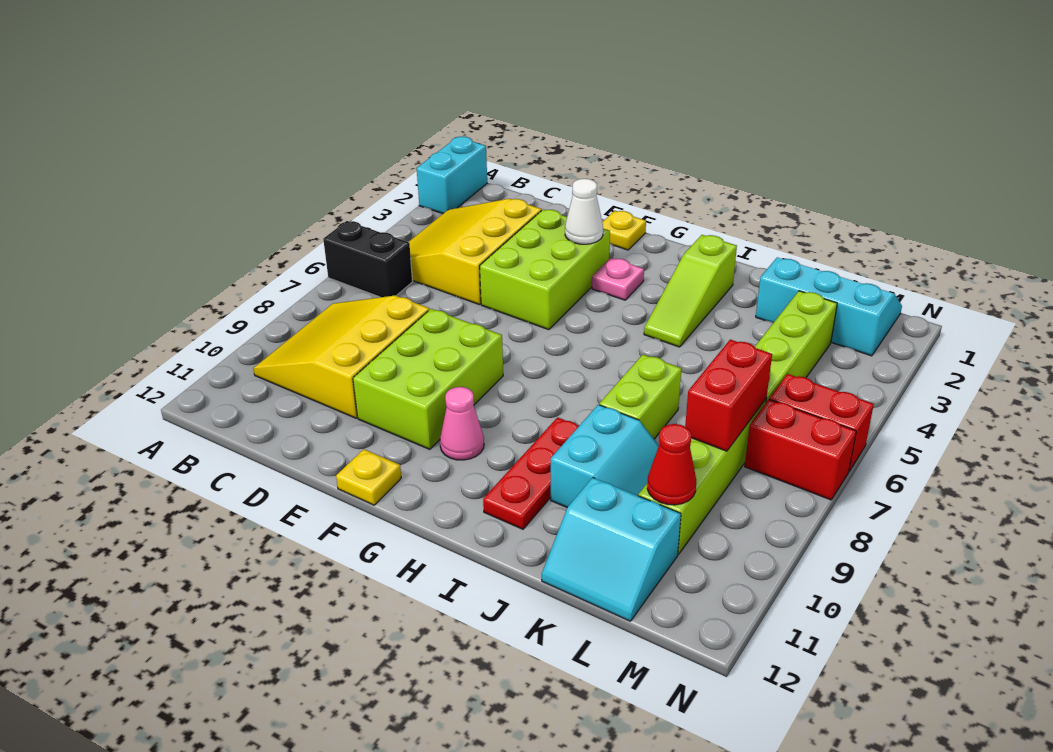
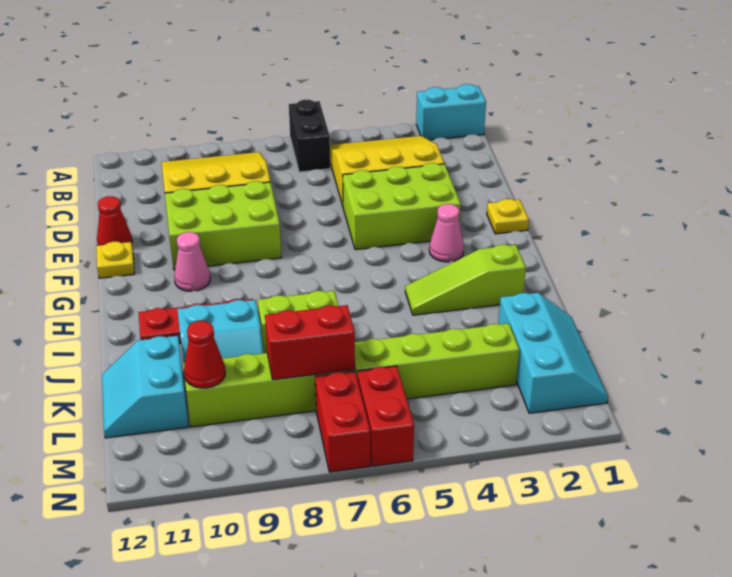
none -> red cone E12 level 1
white cone F3 level 2 -> none
pink plate G3 level 1 -> pink cone G3 level 1

